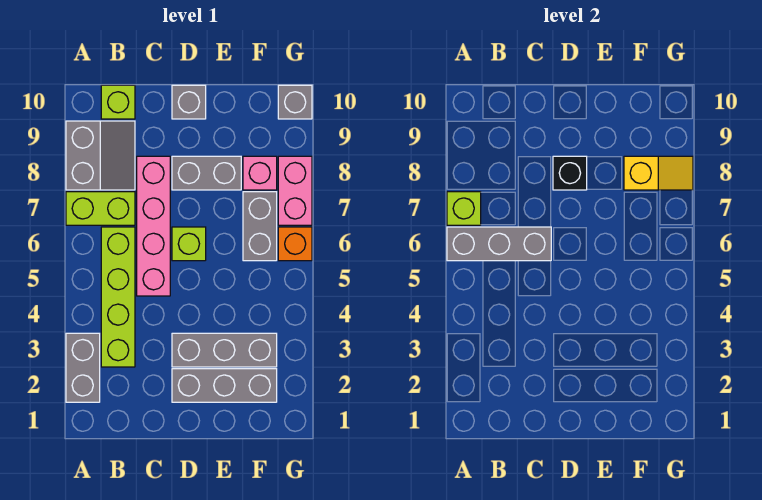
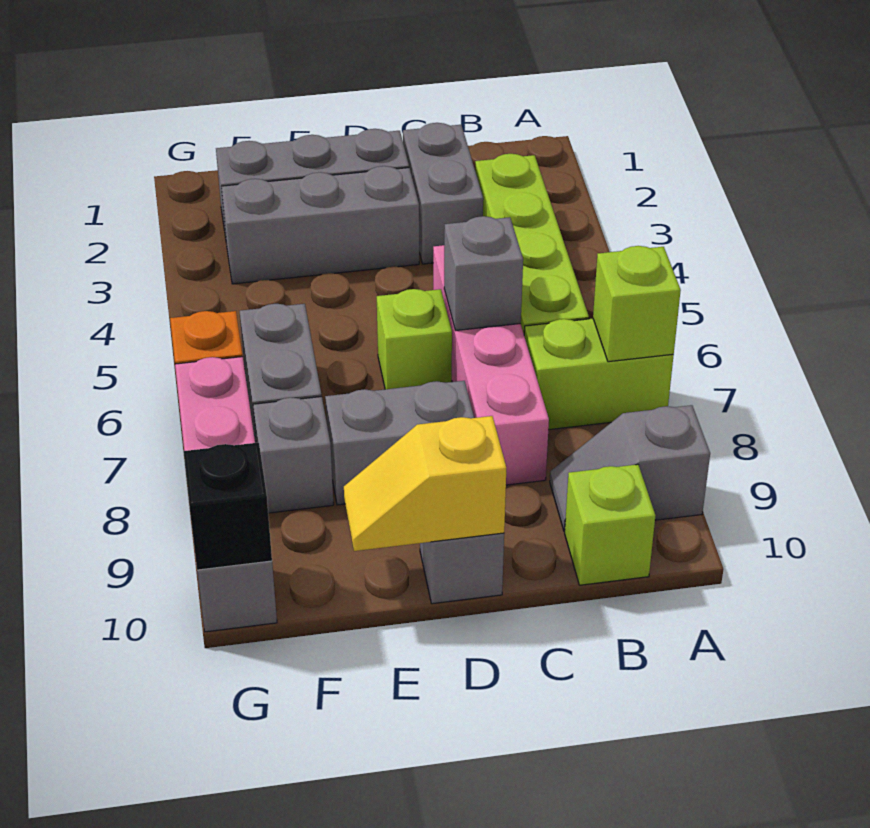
grey brick A2:A3 level 1 -> grey brick C2:C3 level 1
grey brick A6:C6 level 2 -> grey brick C6 level 2
grey slope A8:B9 level 1 top A -> grey slope A9:B9 level 1 top A
black brick D8 level 2 -> black brick G10 level 2
pink brick F8 level 1 -> grey brick F8 level 1
yellow slope F8:G8 level 2 top F -> yellow slope D10:E10 level 2 top D

